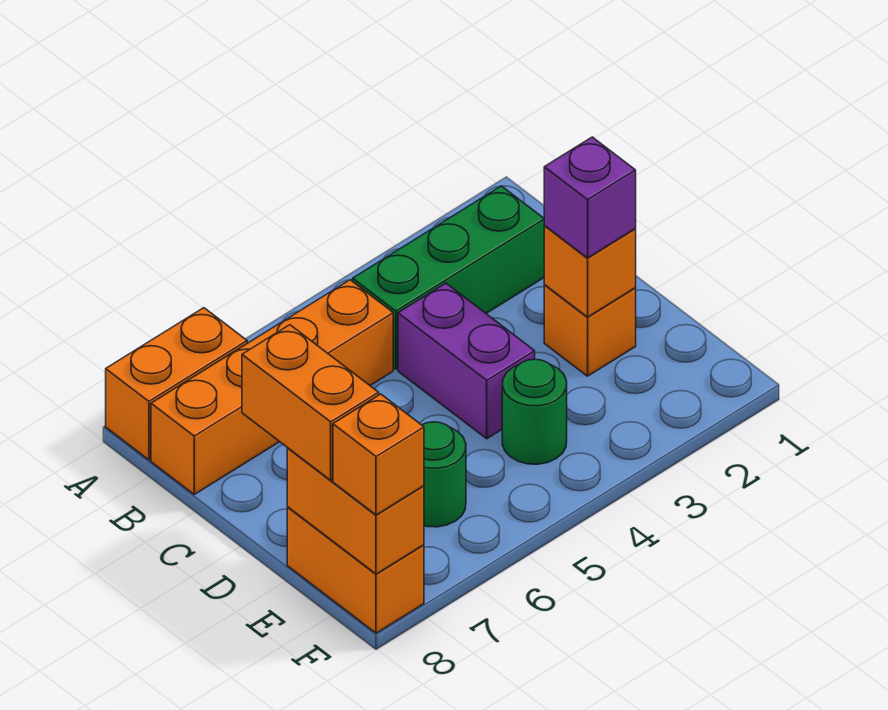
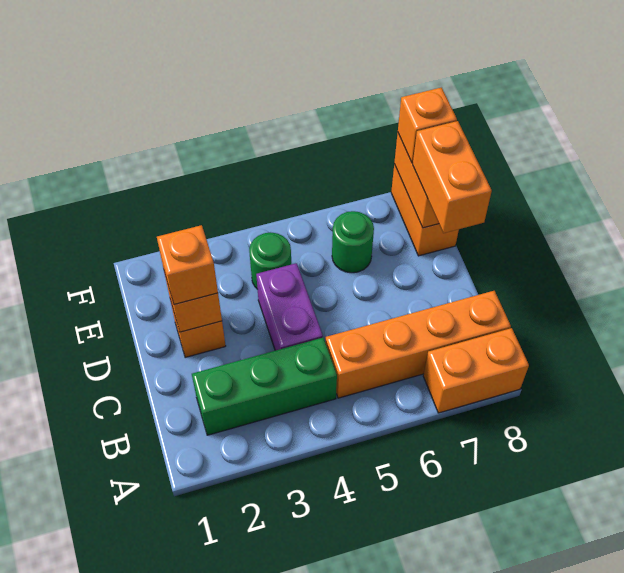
purple brick D2 level 3 -> orange brick D2 level 3

